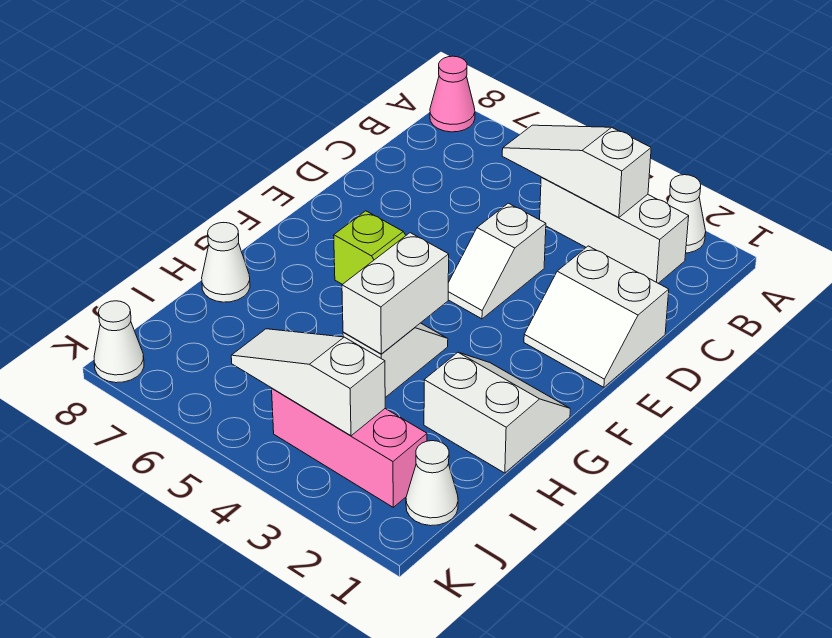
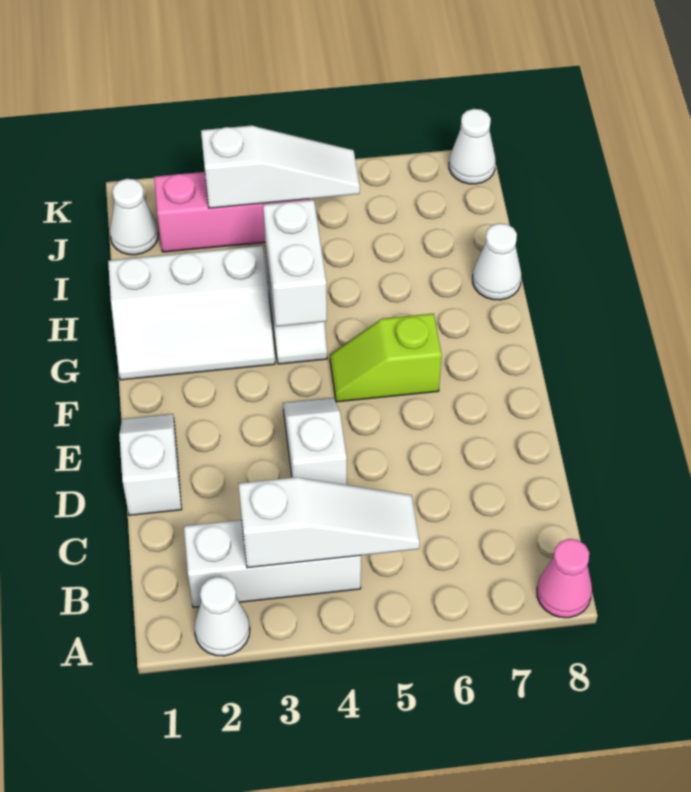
white slope D1:E2 level 1 top D -> white slope D1:E1 level 1 top D
white slope G1:H2 level 1 top H -> white slope G1:H3 level 1 top H

